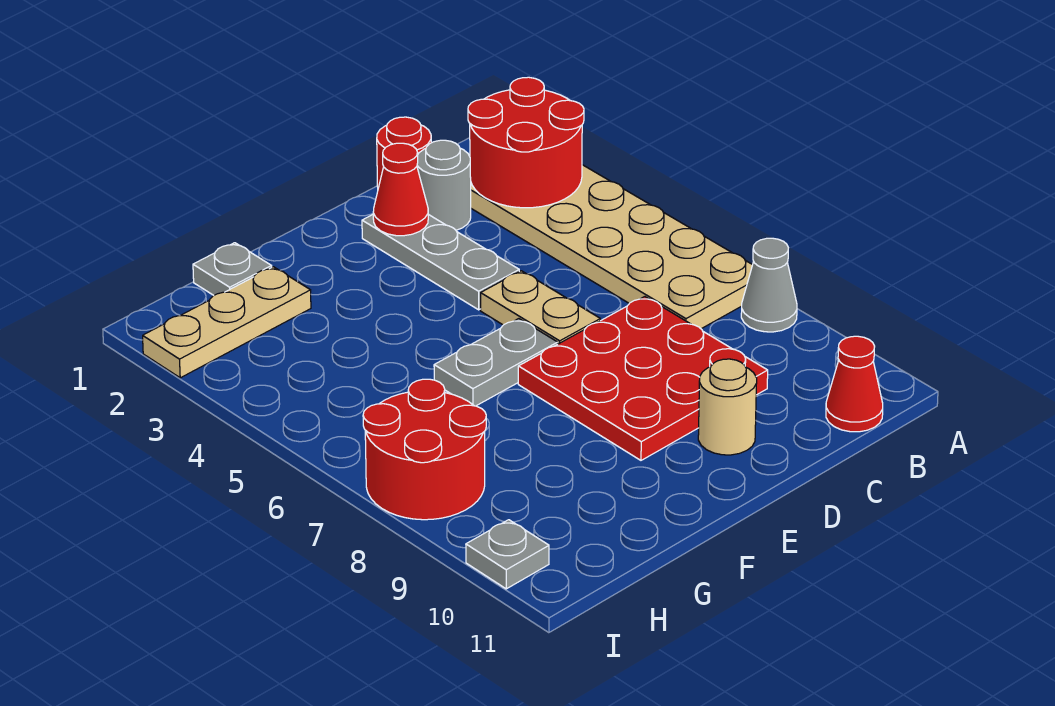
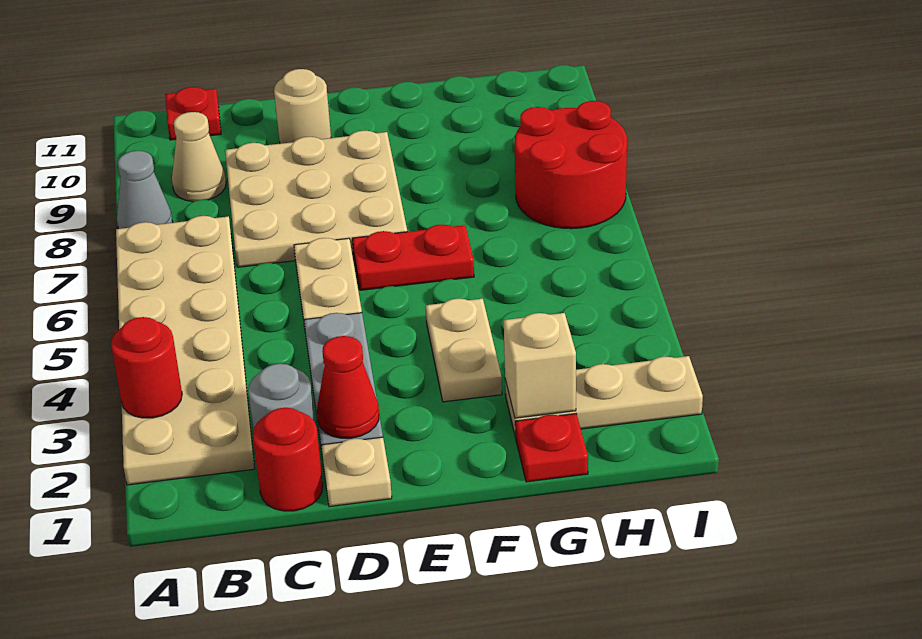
red round brick A2:B3 level 2 -> red round brick A3 level 2
none -> tan cone B9 level 1
red cone B11 level 1 -> red plate B11 level 1
red plate C7:E9 level 1 -> tan plate C7:E9 level 1
none -> tan plate D1 level 1
grey plate E6:F6 level 1 -> red plate E6:F6 level 1
none -> tan plate F3:F4 level 1
grey plate G1 level 1 -> red plate G1 level 1
none -> tan brick G2 level 2
grey plate I10 level 1 -> none

